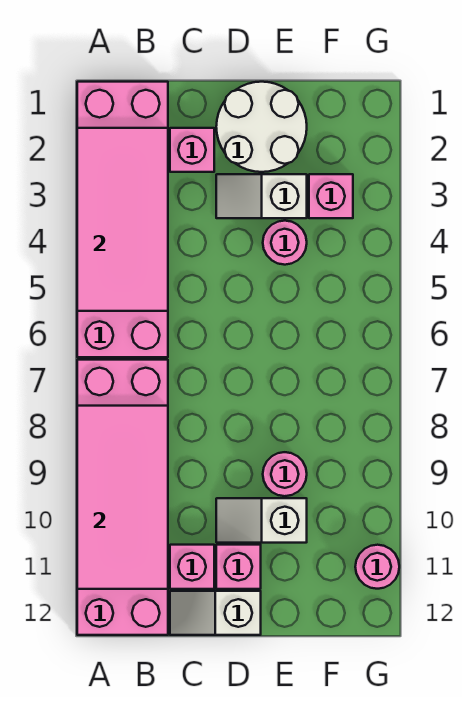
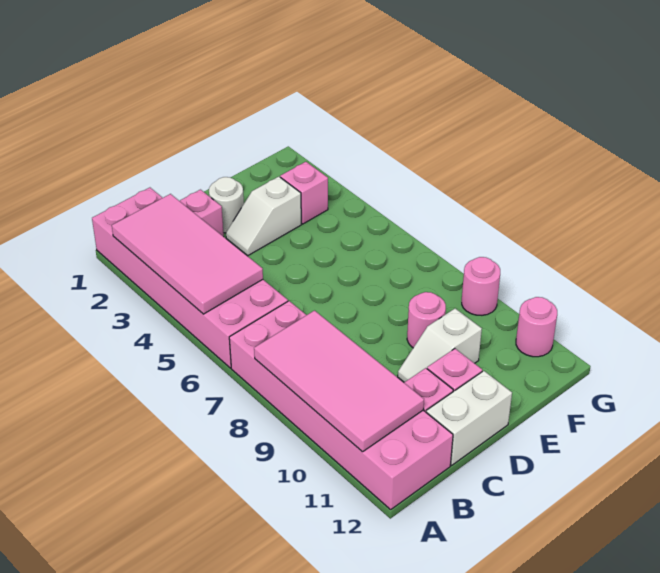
white slope C12:D12 level 1 top D -> white brick C12:D12 level 1
white round brick D1:E2 level 1 -> white round brick D2 level 1
pink round brick E4 level 1 -> pink round brick G9 level 1

